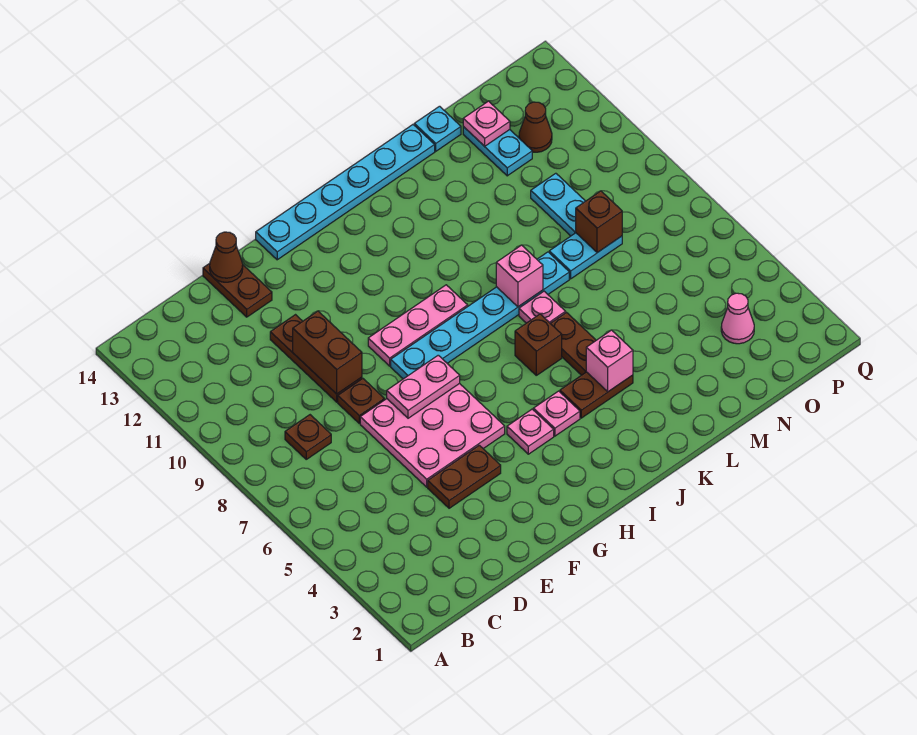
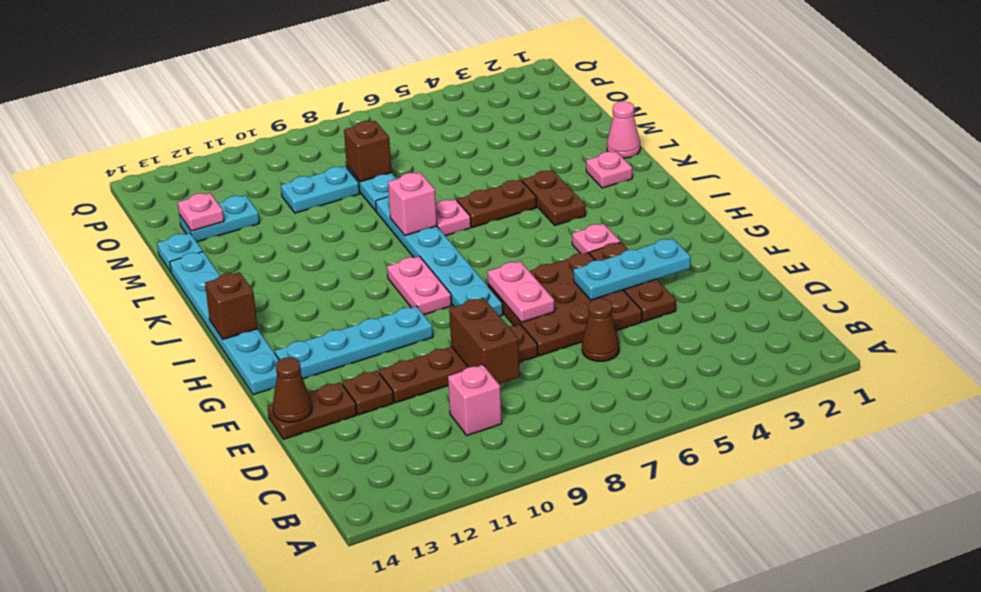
brown plate C8 level 1 -> brown plate E12 level 1
brown plate E4:F4 level 1 -> brown plate E4:G4 level 1
pink plate E5:G7 level 1 -> brown plate E5:G7 level 1
brown brick E9:E10 level 2 -> brown brick D9:E9 level 2
none -> cyan plate F3:F5 level 2
pink plate G9:I9 level 1 -> pink plate H9:I9 level 1
none -> cyan plate G10:G13 level 1
pink plate I4 level 1 -> pink plate K2 level 1
brown brick J6 level 1 -> brown brick I14 level 2
pink brick K4 level 2 -> pink brick C10 level 1
pink cone O3 level 1 -> pink cone L1 level 1
brown cone O12 level 1 -> brown cone D6 level 1

